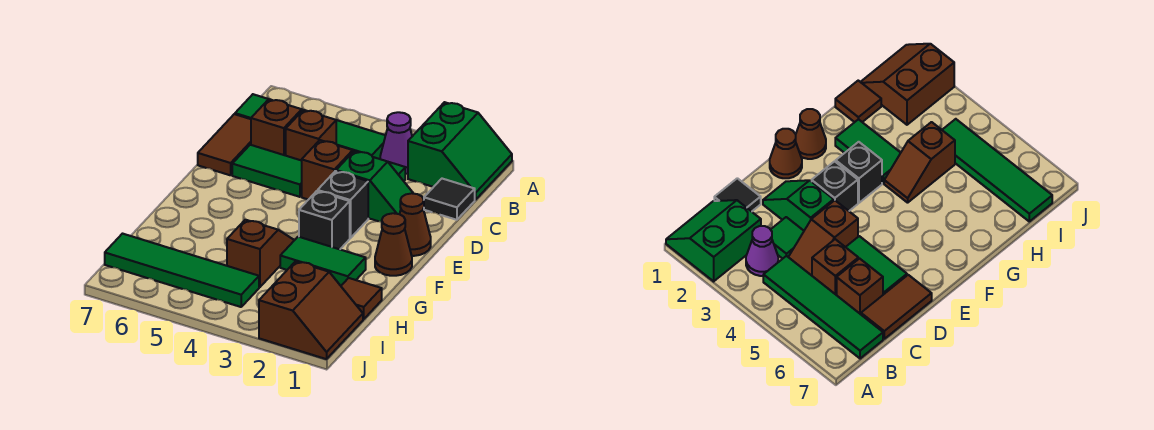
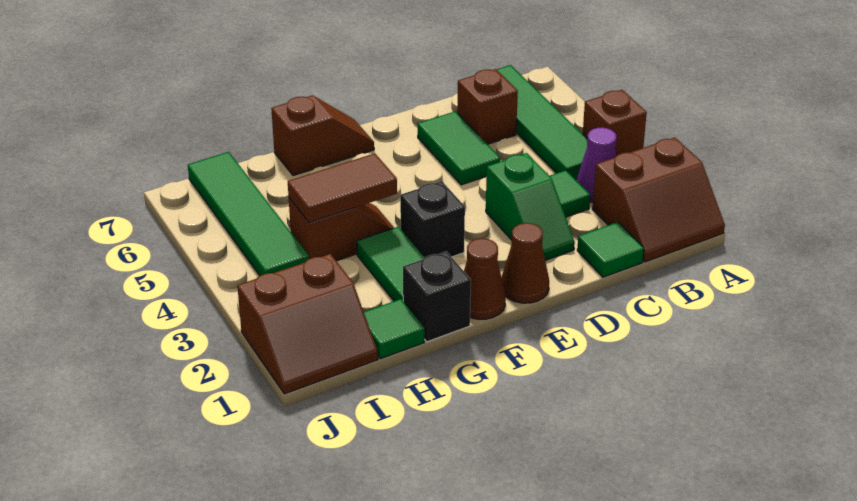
green slope A1:B2 level 1 top 2 -> brown slope A1:B2 level 1 top 2
black tile C1 level 1 -> green tile C1 level 1
brown slope C4:D4 level 1 top D -> brown slope F7:G7 level 1 top G
brown brick C5 level 1 -> brown brick A4 level 1
brown tile C7:D7 level 1 -> brown tile G4:H4 level 2
black brick E3 level 1 -> black brick G1 level 1
brown tile H1 level 1 -> green tile H1 level 1

